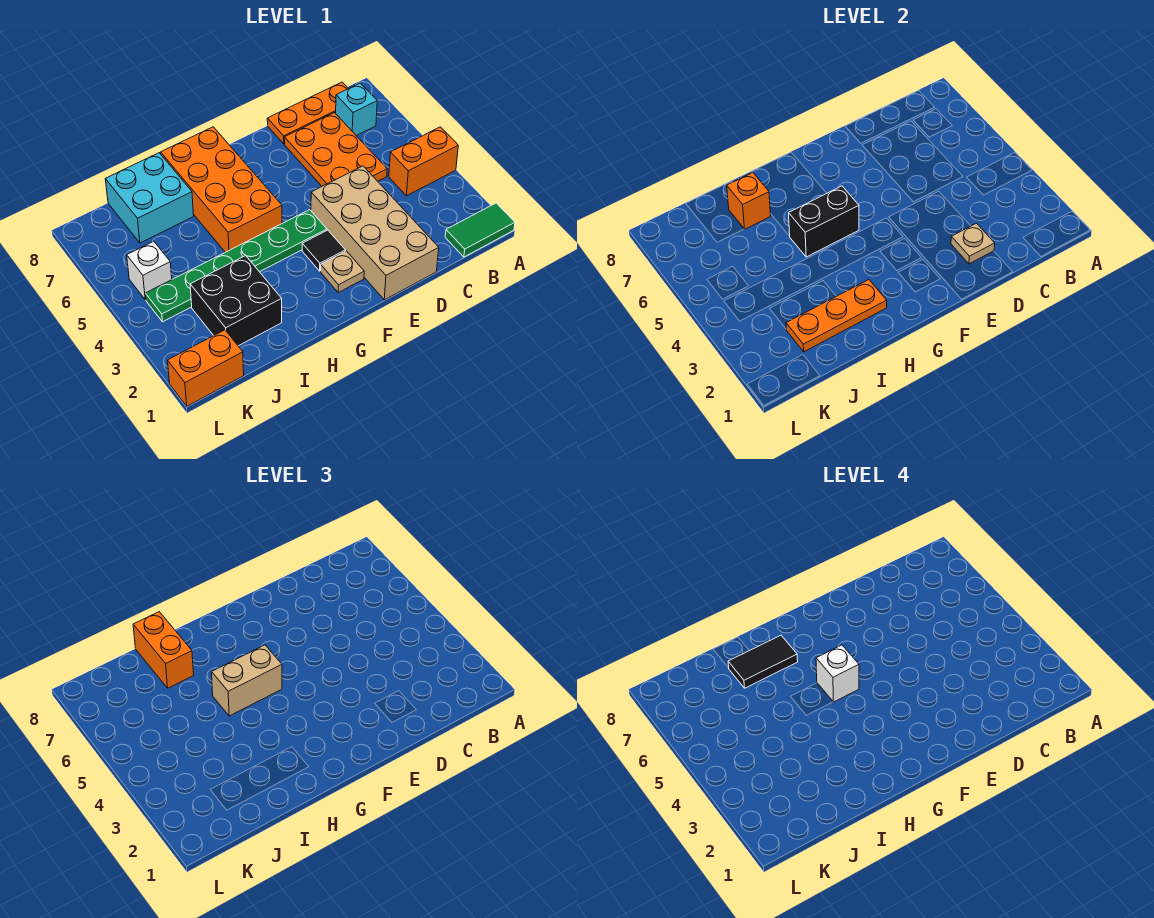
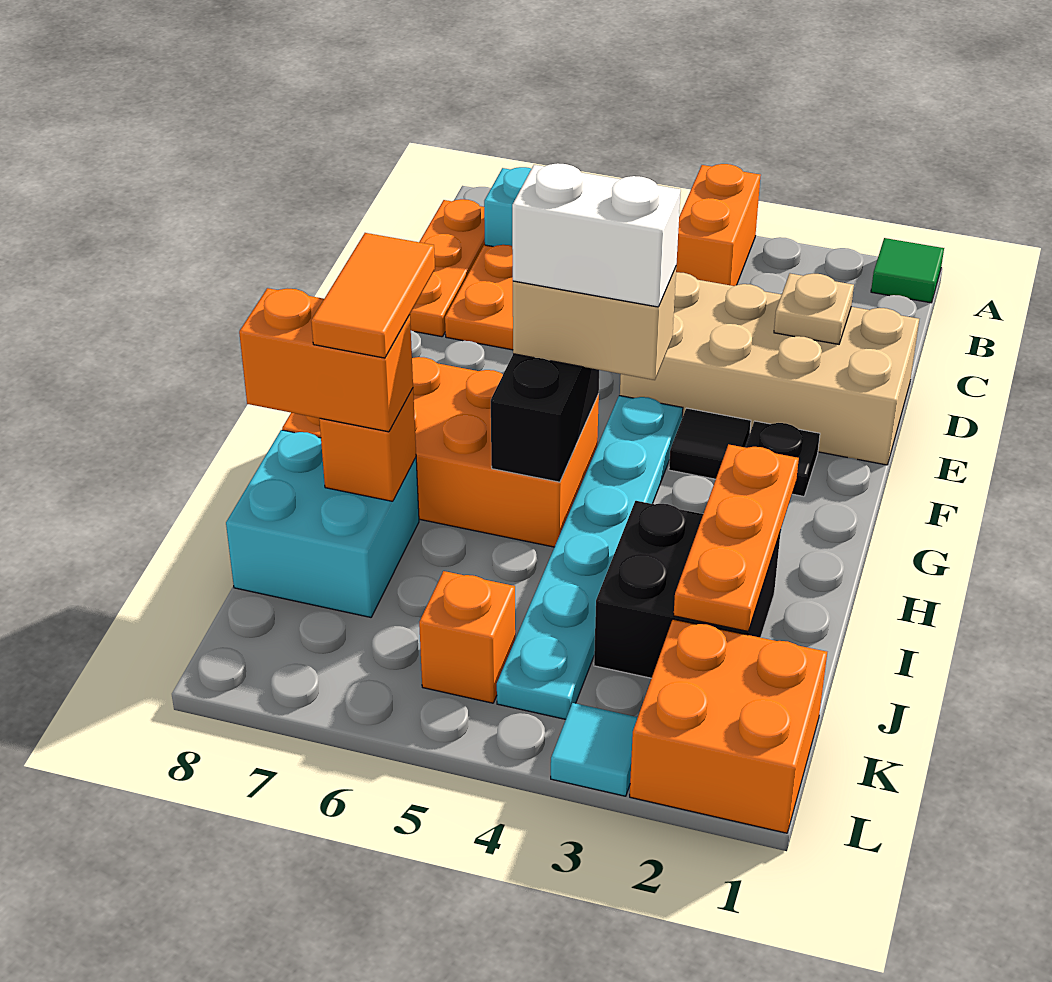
green tile A1:B1 level 1 -> green tile A1 level 1
tan plate F2 level 1 -> black plate F2 level 1
green plate F4:K4 level 1 -> cyan plate F4:K4 level 1
tan brick G5:H5 level 3 -> tan brick G4:G5 level 3
white brick G5 level 4 -> white brick G4:G5 level 4
black tile H7:I7 level 4 -> orange tile H7:I7 level 4
orange brick K1:L1 level 1 -> orange brick K1:L2 level 1
white brick K5 level 1 -> orange brick K5 level 1
none -> cyan tile L3 level 1

